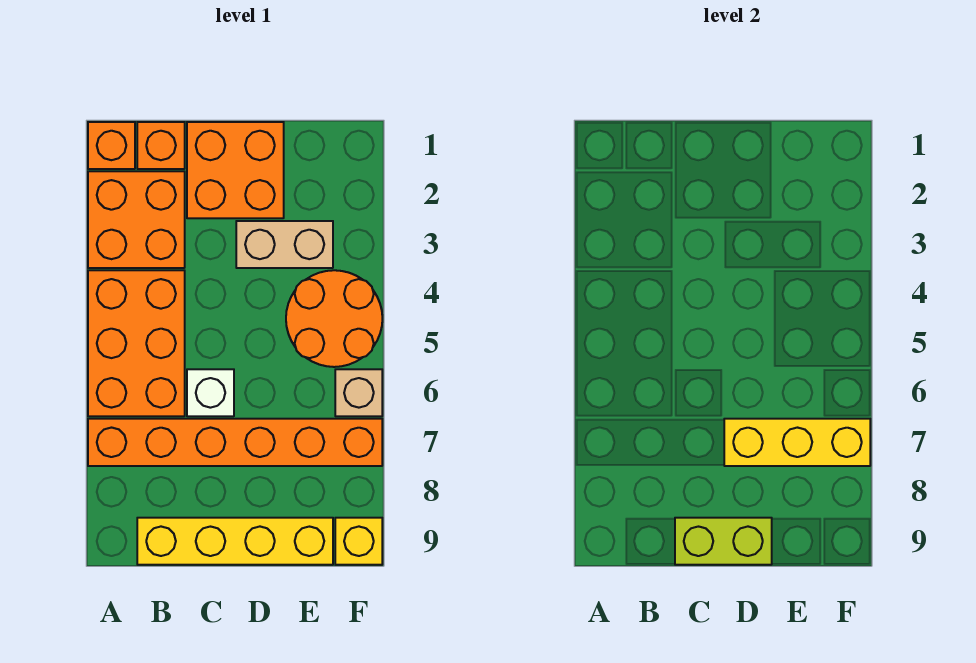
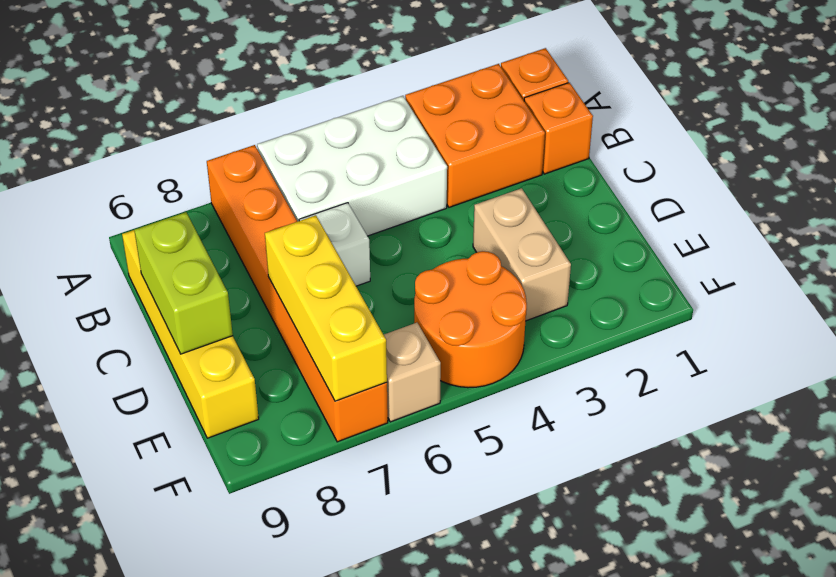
orange brick A4:B6 level 1 -> white brick A4:B6 level 1
orange brick C1:D2 level 1 -> none
yellow brick F9 level 1 -> none

